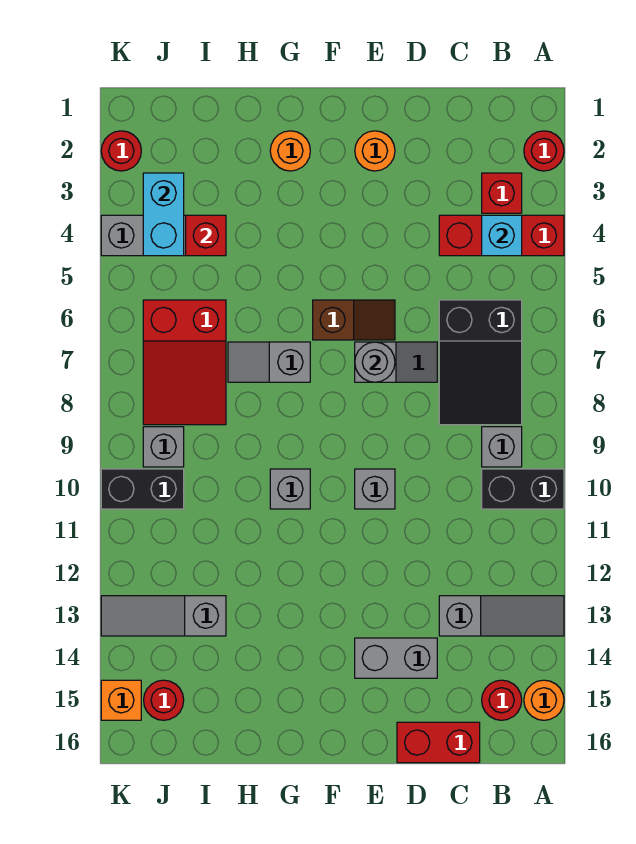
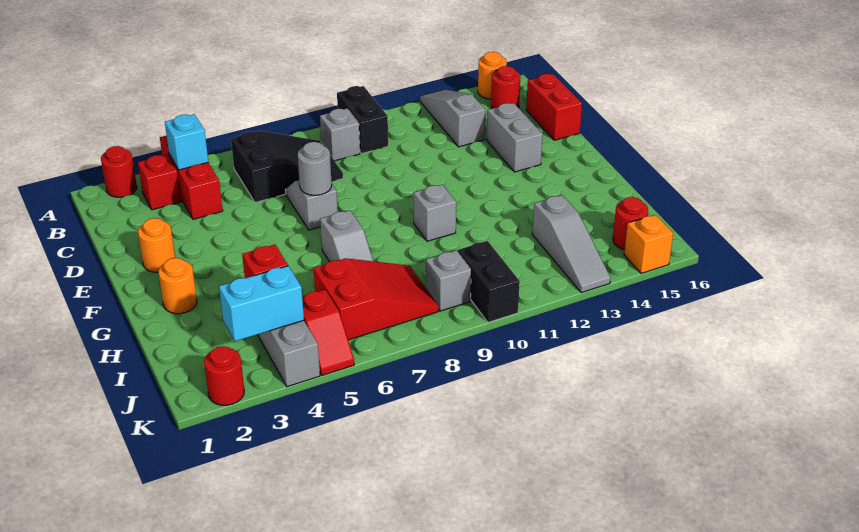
brown slope E6:F6 level 1 top F -> none
grey brick E10 level 1 -> none
none -> red slope J5:K5 level 1 top J

